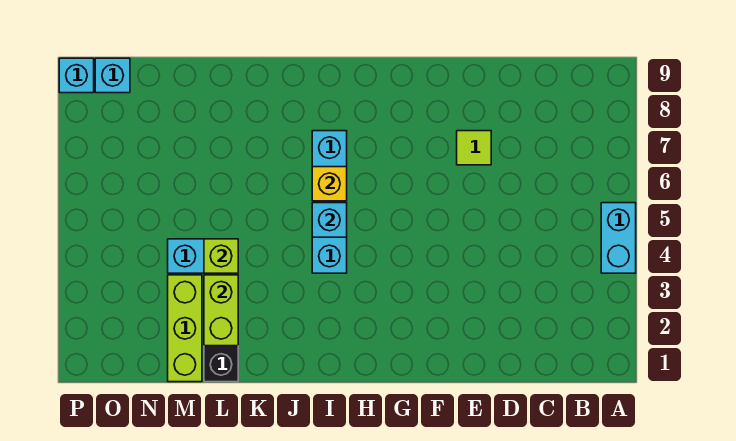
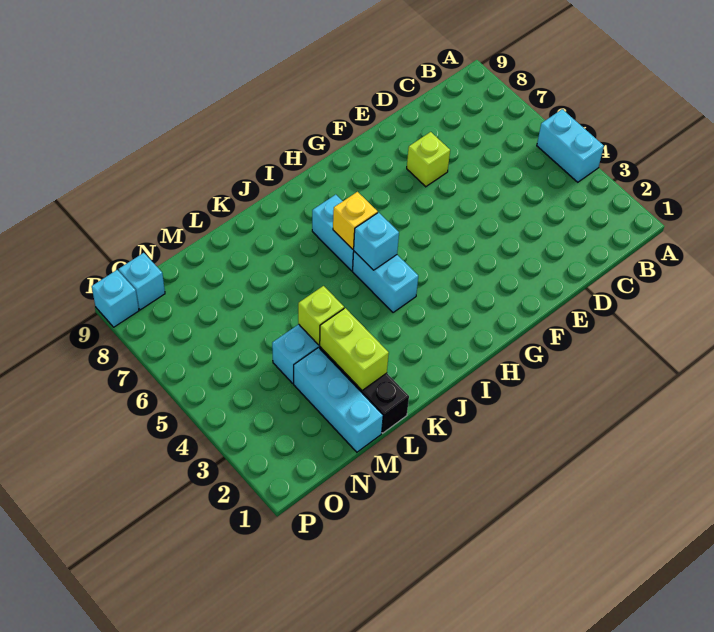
lime tile E7 level 1 -> lime brick E7 level 1
lime brick M1:M3 level 1 -> cyan brick M1:M3 level 1

